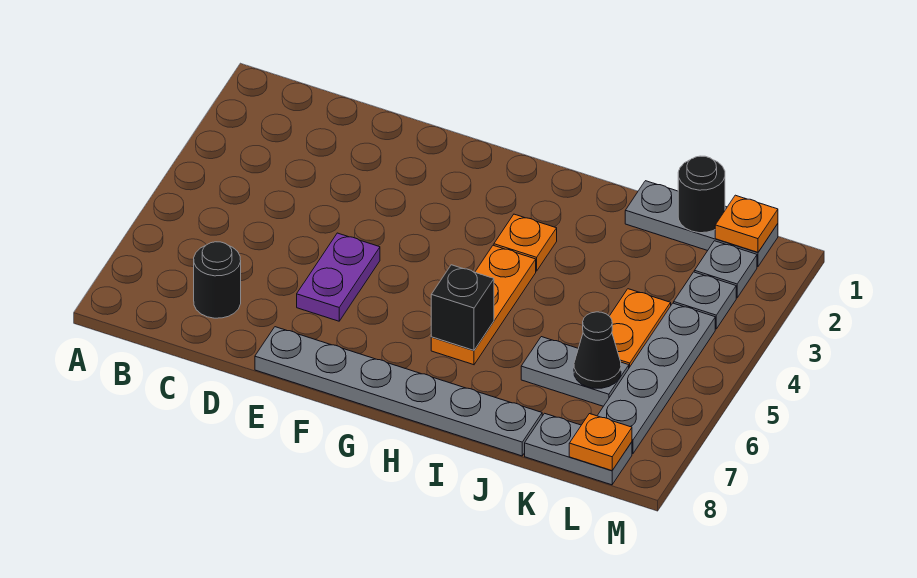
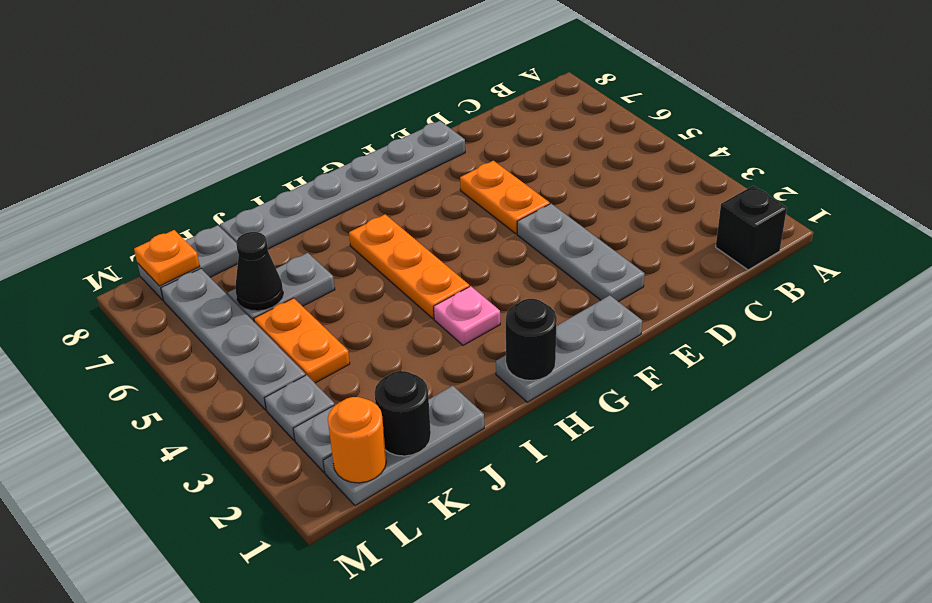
black round brick C7 level 1 -> black round brick H1 level 2
none -> grey plate E2:E4 level 1
purple plate E5:E6 level 1 -> orange plate E5:E6 level 1
none -> grey plate F1:H1 level 1
orange plate H3 level 1 -> pink plate H3 level 1
black brick H6 level 2 -> black brick B1 level 1
orange plate L1 level 2 -> orange round brick L1 level 2

